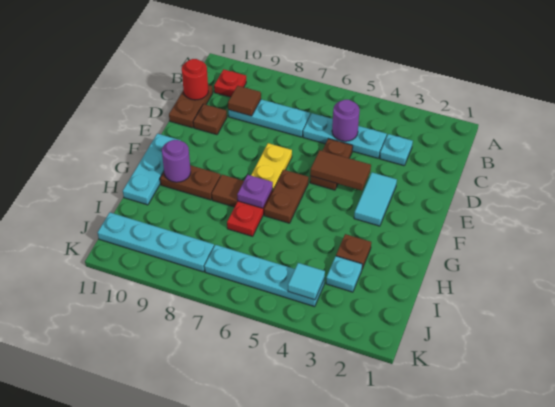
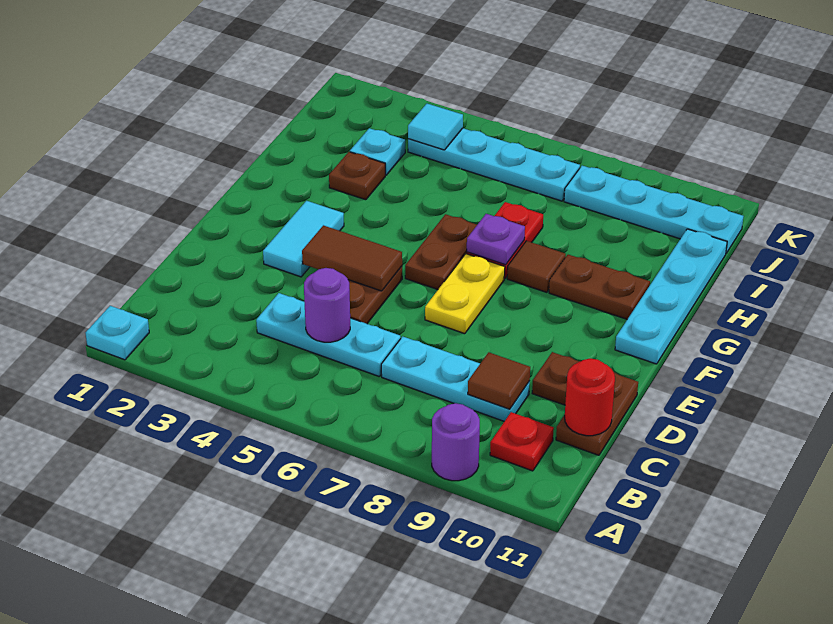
cyan plate C3 level 1 -> cyan plate A1 level 1
cyan plate F11:H11 level 1 -> cyan plate F11:I11 level 1
purple round brick G10 level 2 -> purple round brick A9 level 1

